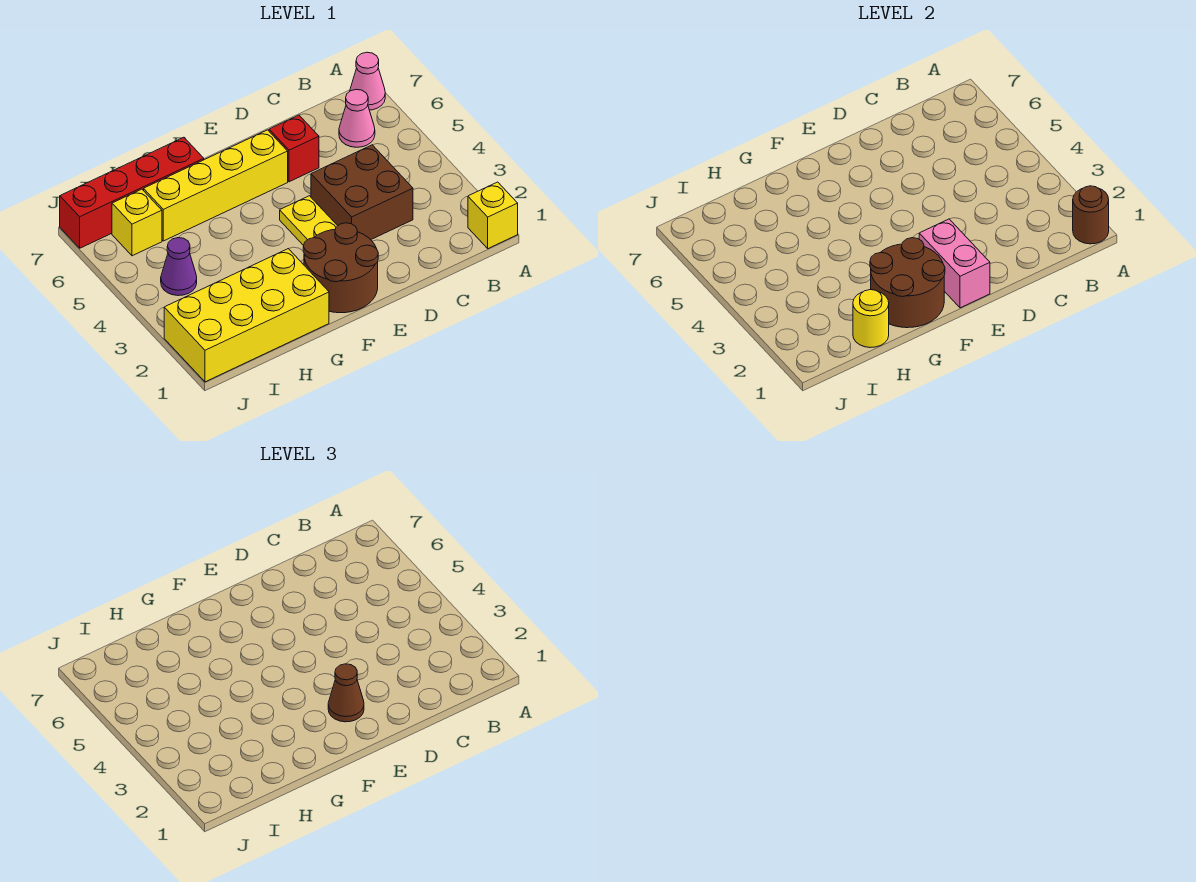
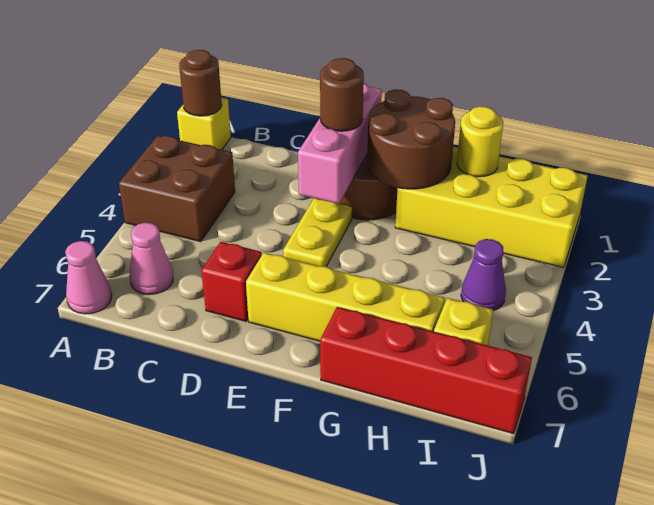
brown brick C3:D4 level 1 -> brown brick A3:B4 level 1
pink brick E1:E2 level 2 -> pink brick E1:E3 level 2
brown cone E2 level 3 -> brown round brick E2 level 3

